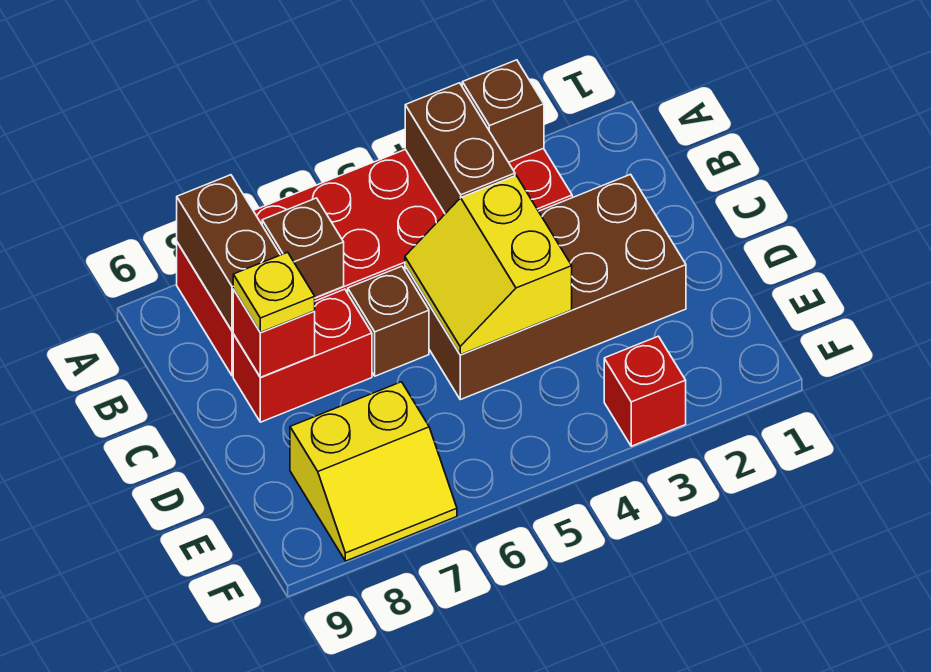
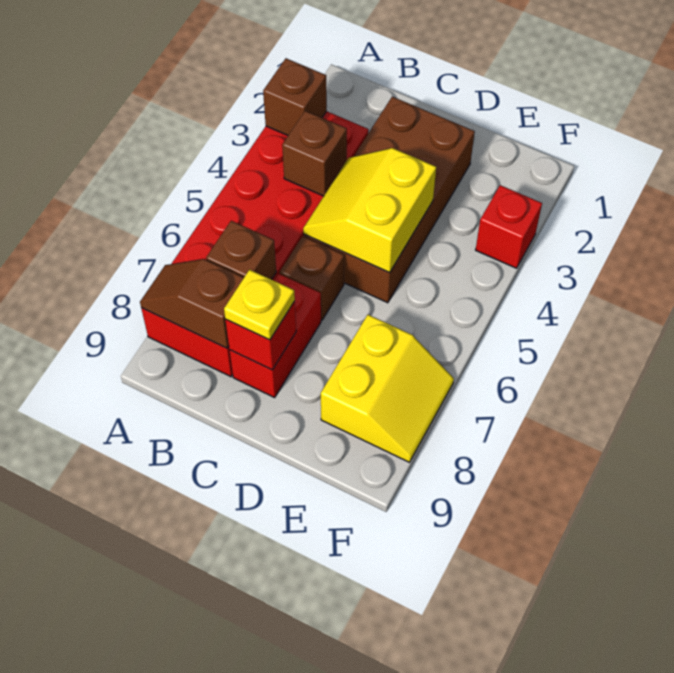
brown brick A4:B4 level 2 -> brown brick B4 level 2
brown brick A8:B8 level 2 -> brown slope A8:B8 level 2 top B
yellow slope C4:D5 level 2 top 4 -> yellow slope C4:D5 level 2 top D

